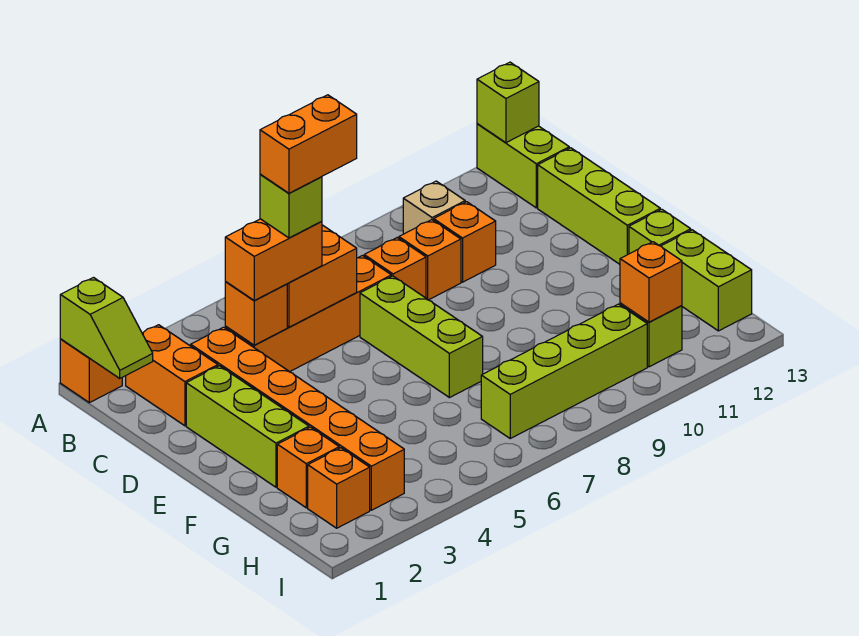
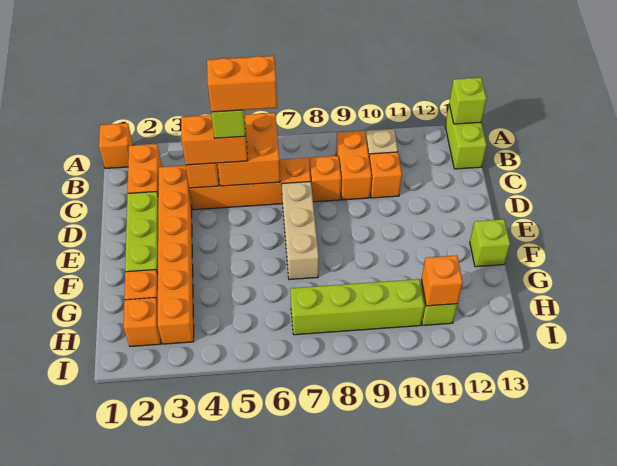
lime slope A1:B1 level 2 top A -> none
orange brick C9 level 1 -> orange brick B9:C9 level 1
lime brick C13:E13 level 1 -> none
lime brick D7:F7 level 1 -> tan brick D7:F7 level 1
lime brick G13:H13 level 1 -> none

